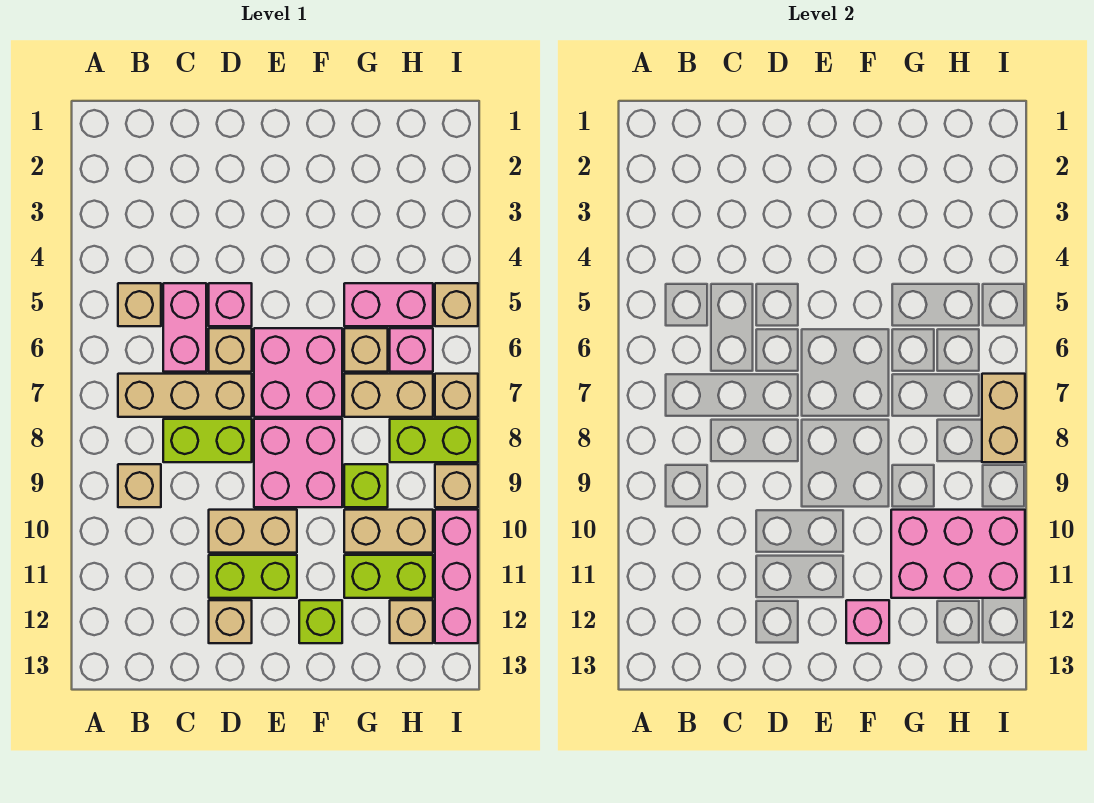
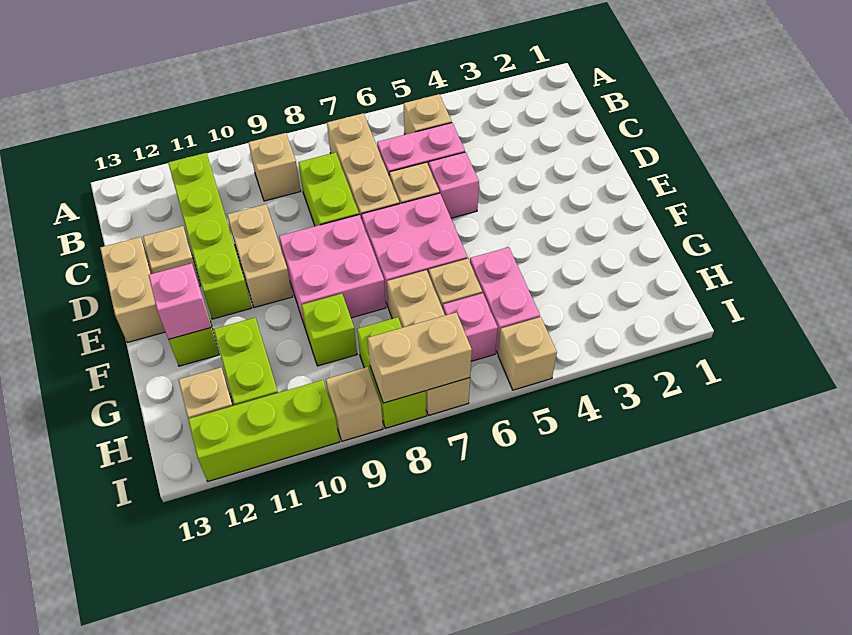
lime brick D11:E11 level 1 -> lime brick B11:E11 level 1
tan brick G10:H10 level 1 -> tan brick D13:E13 level 1
pink brick G10:I11 level 2 -> none
pink brick I10:I12 level 1 -> lime brick I10:I12 level 1

